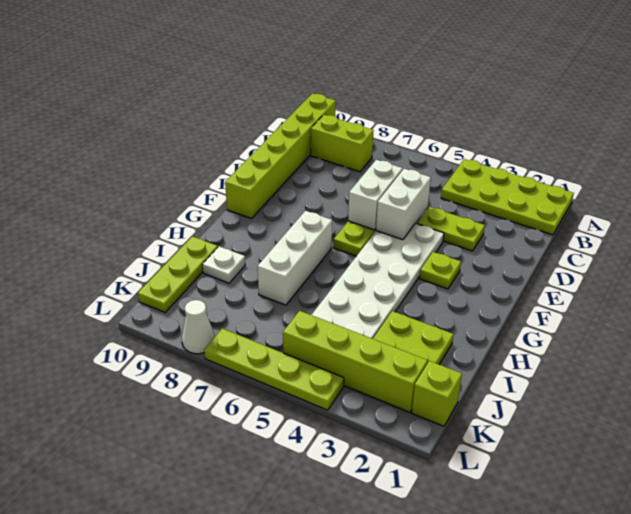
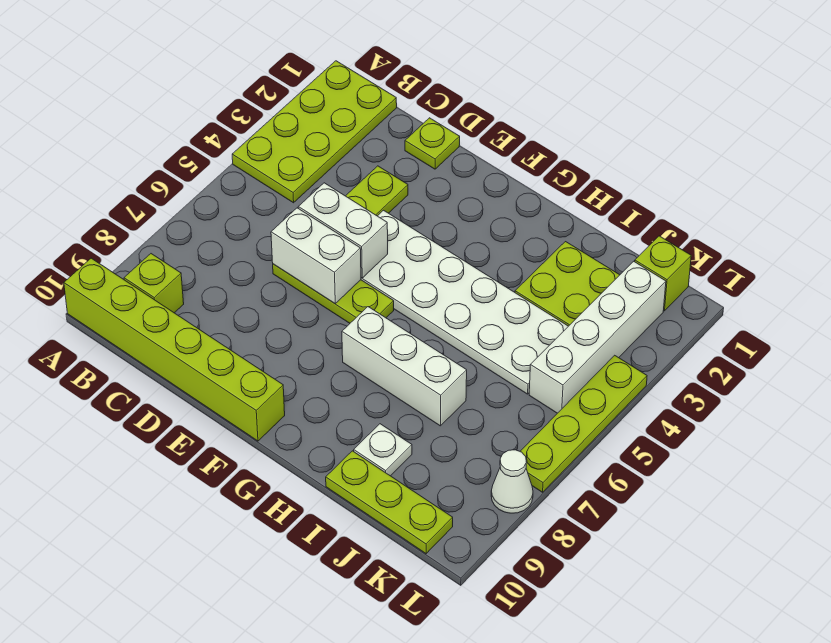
lime brick B8:B9 level 1 -> lime brick B9 level 1
lime plate F3 level 1 -> lime plate D1 level 1
lime brick K2:K5 level 1 -> white brick K2:K5 level 1

